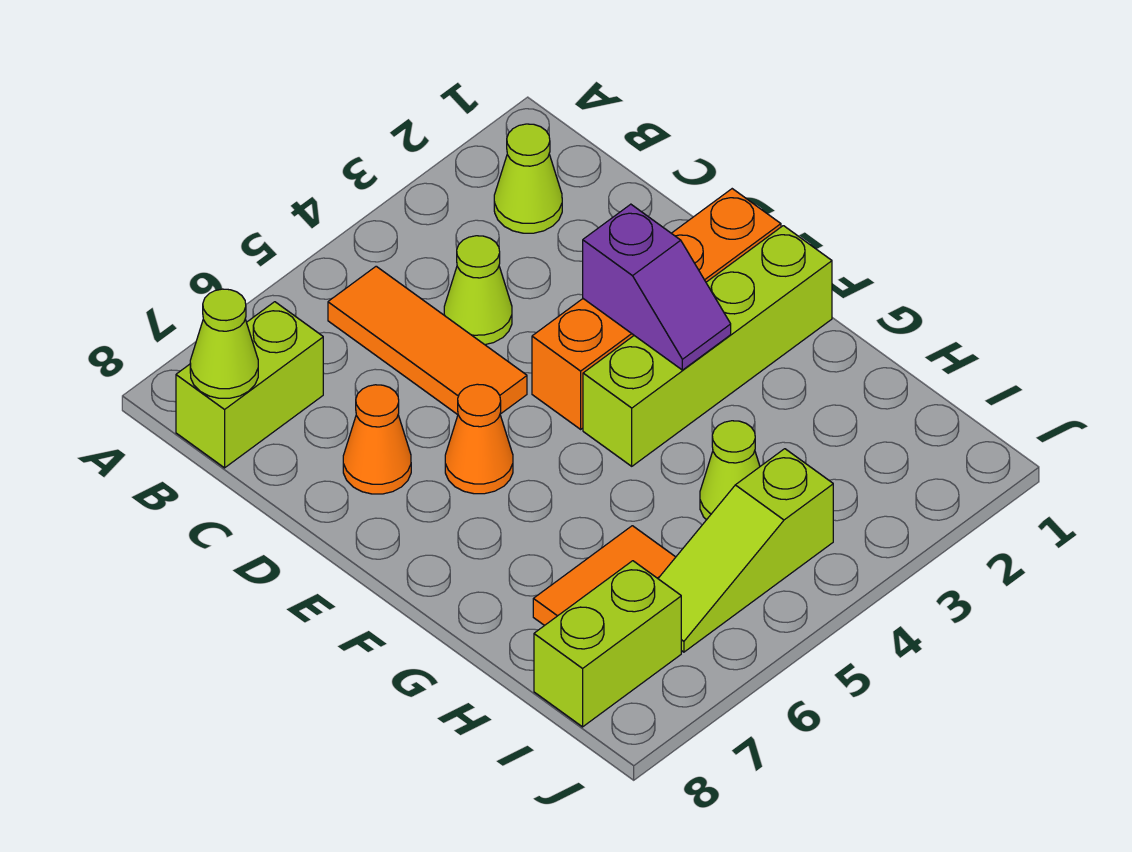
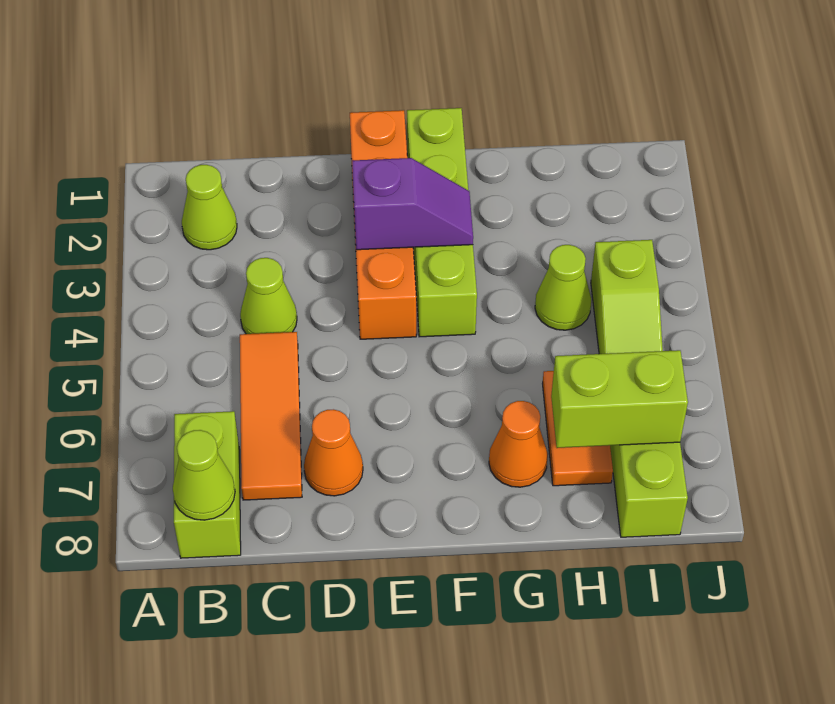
orange tile B5:D5 level 1 -> orange tile C5:C7 level 1
orange cone E6 level 1 -> orange cone G7 level 1
none -> lime brick H7:I7 level 2

